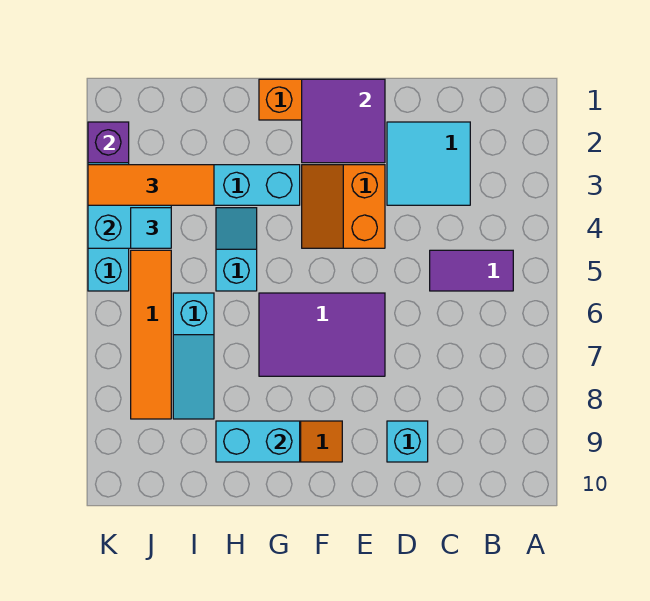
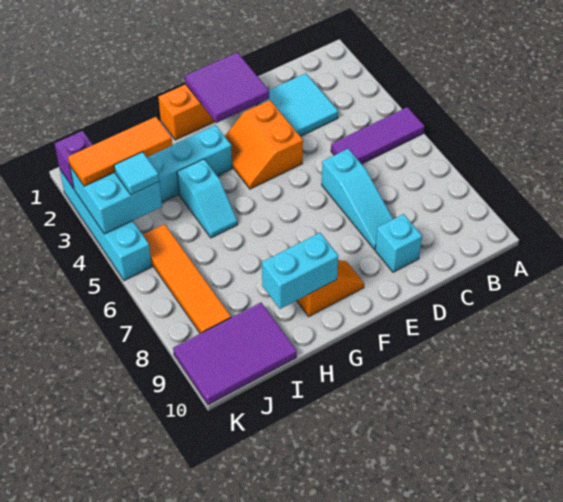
purple tile B5:C5 level 1 -> purple tile A5:C5 level 1
purple tile E6:G7 level 1 -> purple tile I9:K10 level 1
cyan slope H4:H5 level 1 top 5 -> cyan slope H4:H5 level 1 top 4
cyan slope I6:I8 level 1 top 6 -> cyan slope D6:D8 level 1 top 6

